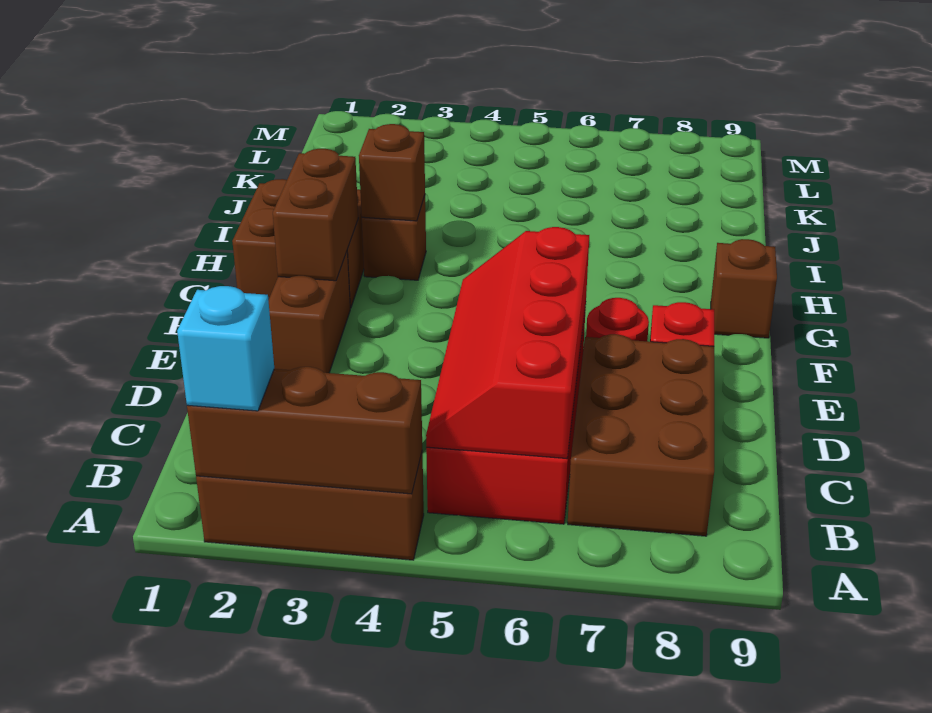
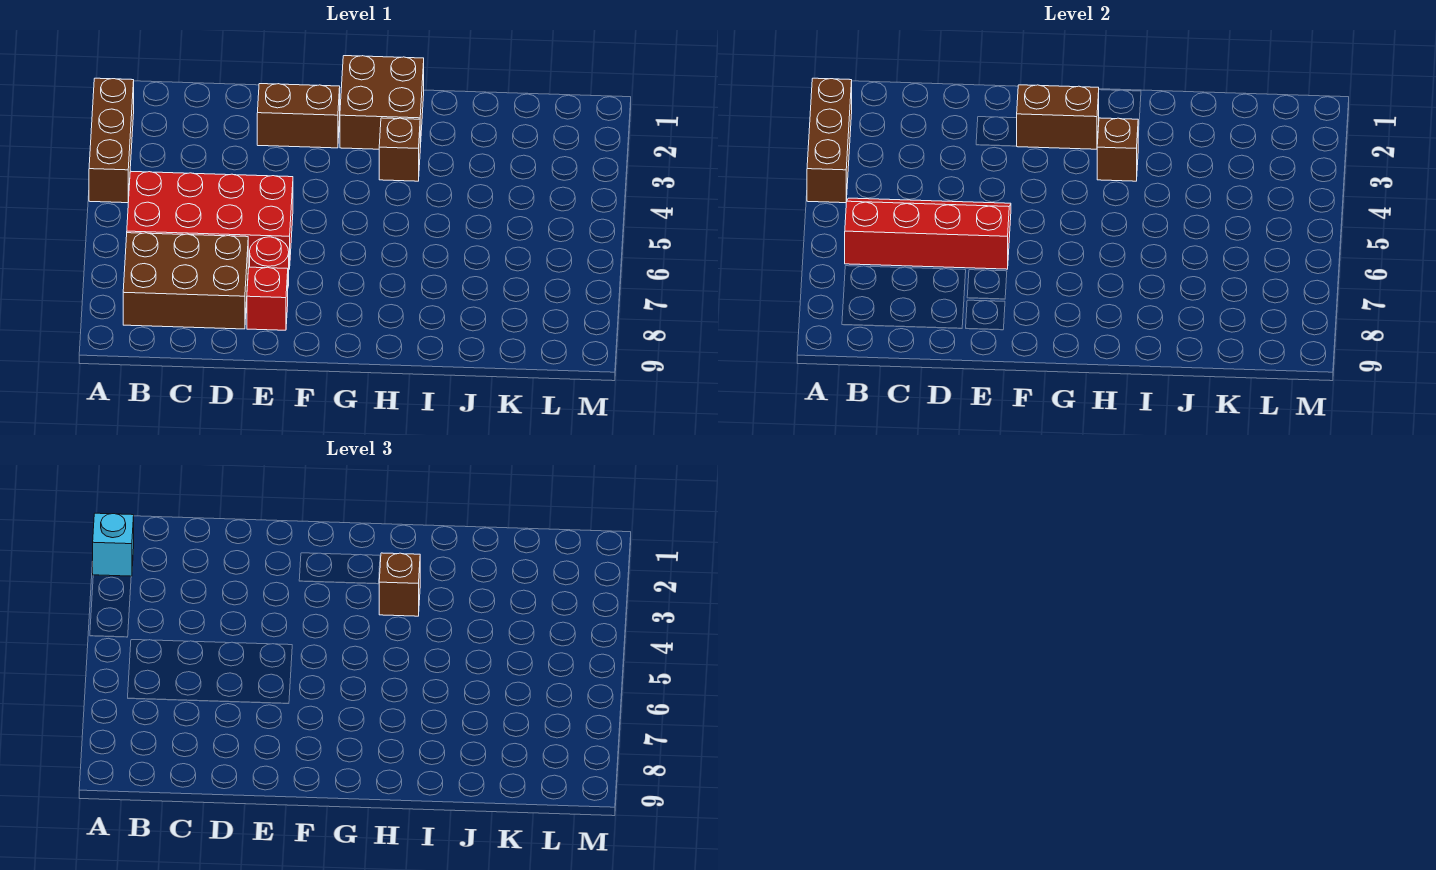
brown brick G9 level 1 -> brown brick H3 level 3

